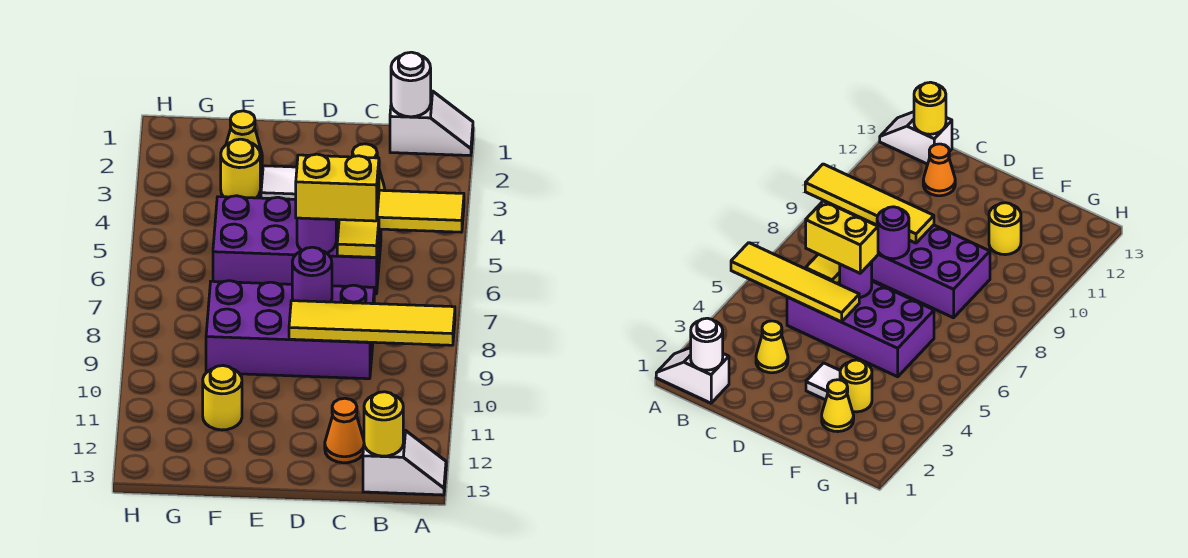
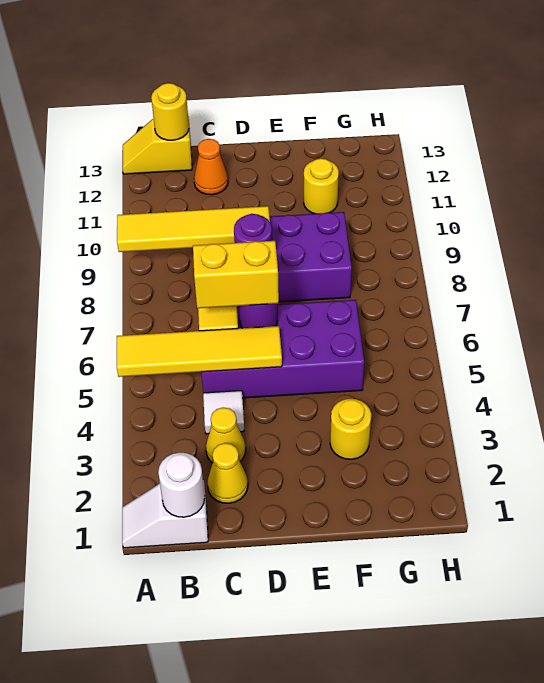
white slope A13:B13 level 1 top B -> yellow slope A13:B13 level 1 top B
white tile E3 level 1 -> white tile C4 level 1
yellow cone F2 level 1 -> yellow cone C2 level 1

